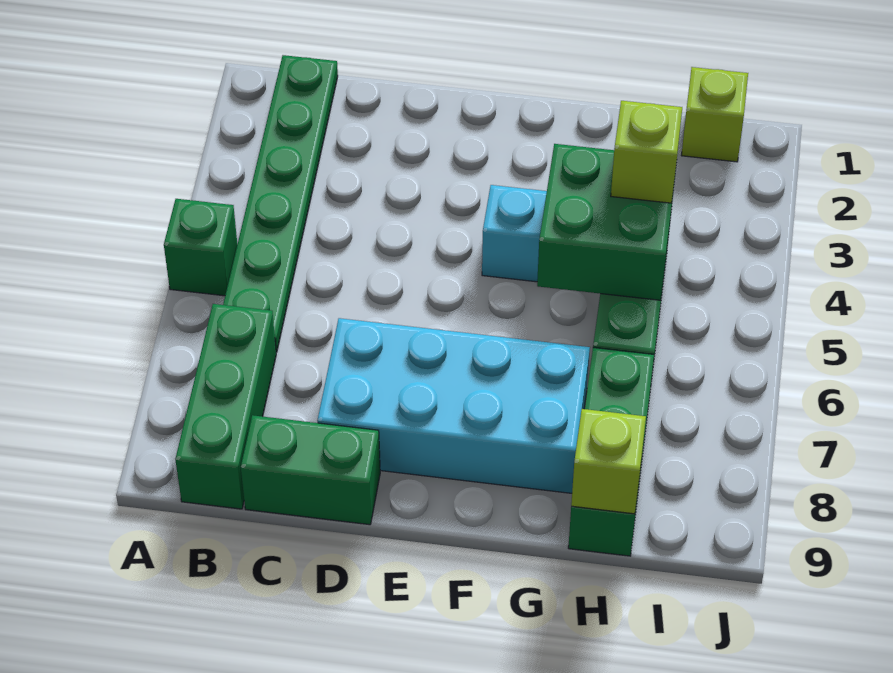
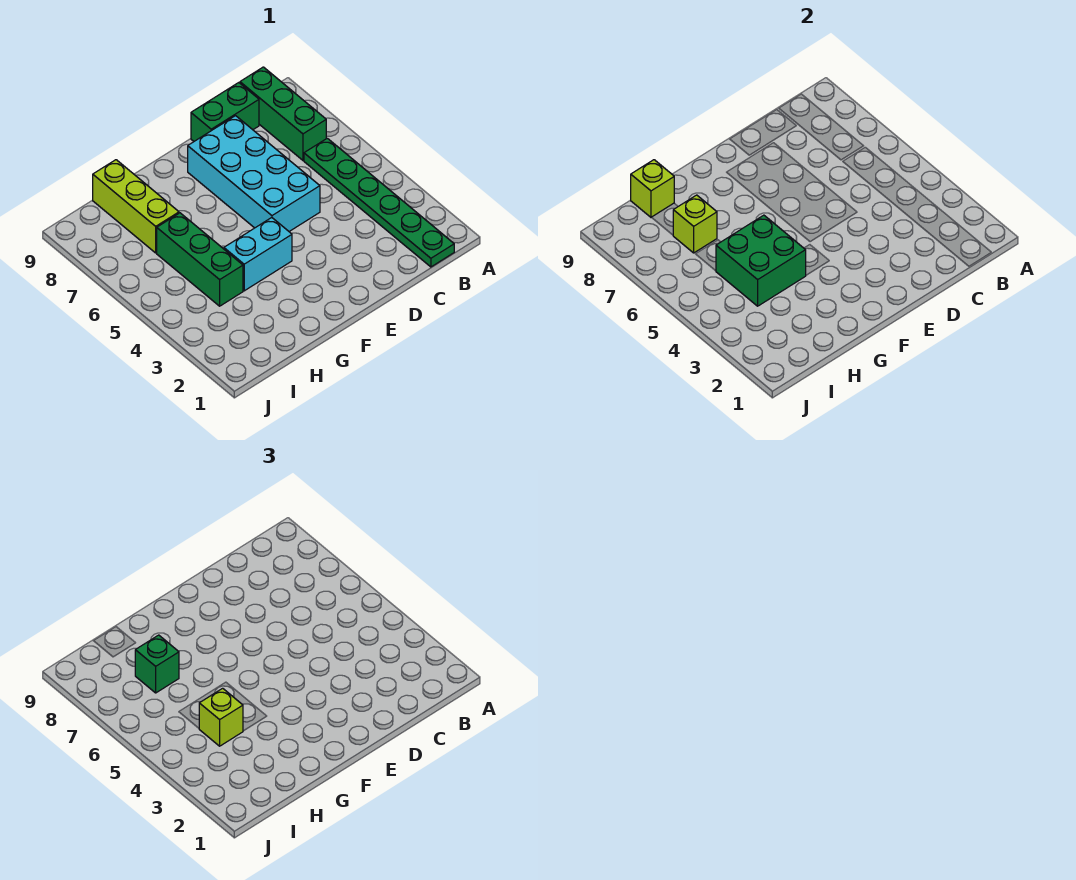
green brick A5 level 1 -> green brick H7 level 3
cyan brick D7:G8 level 1 -> cyan brick D5:E8 level 1
green brick H7:H9 level 1 -> lime brick H7:H9 level 1
lime brick I1 level 1 -> lime brick H7 level 2

